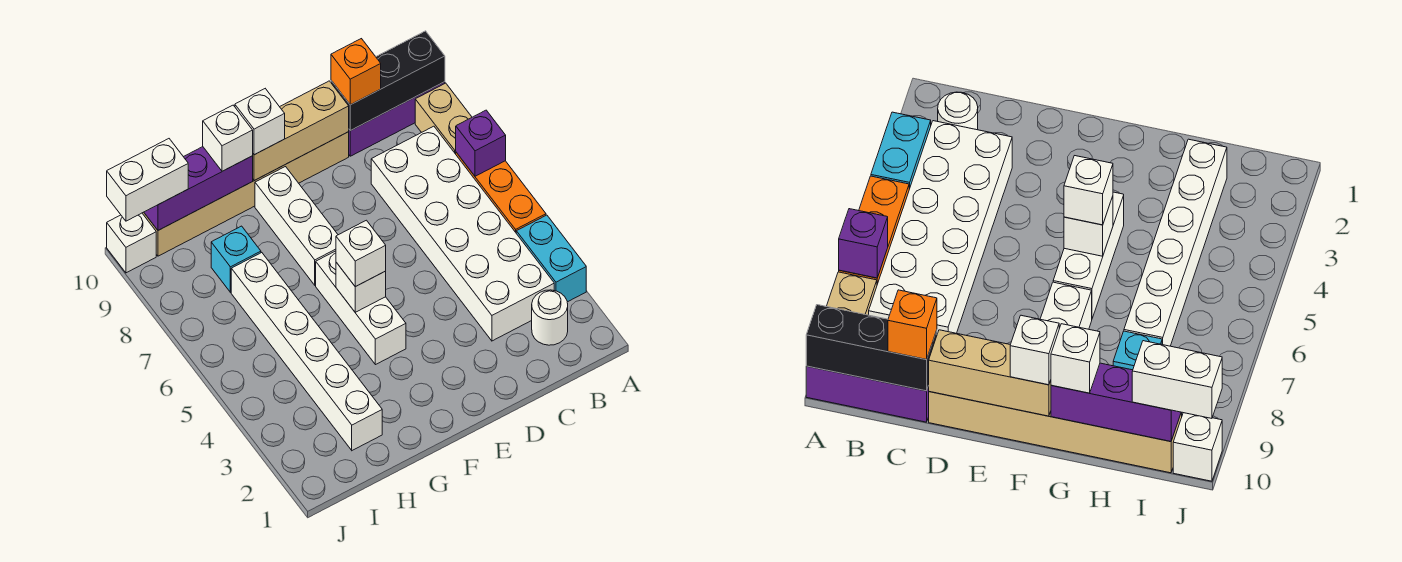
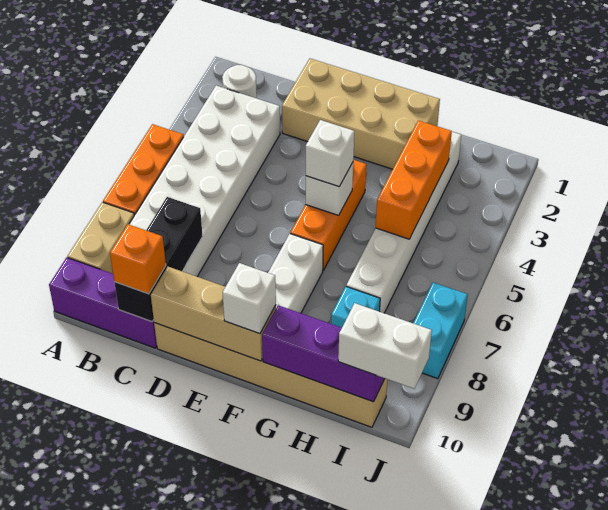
cyan brick A3:A4 level 1 -> cyan brick J7:J8 level 1
purple brick A7 level 2 -> none
black brick A10:C10 level 2 -> black brick C8:C10 level 2
none -> tan brick D1:G2 level 1
white brick F4:F6 level 1 -> orange brick F4:F6 level 1
white brick G10 level 3 -> none
none -> orange brick H3:H5 level 2
white brick J10 level 1 -> none

